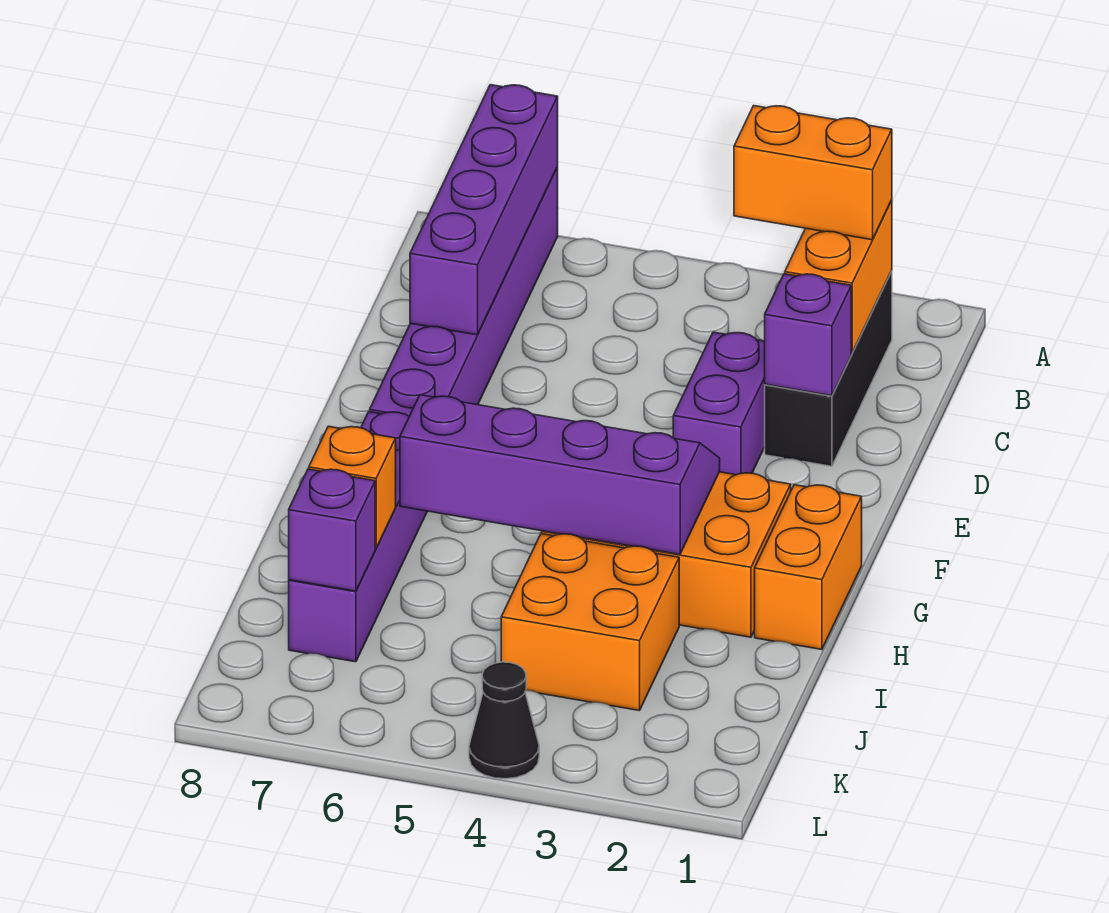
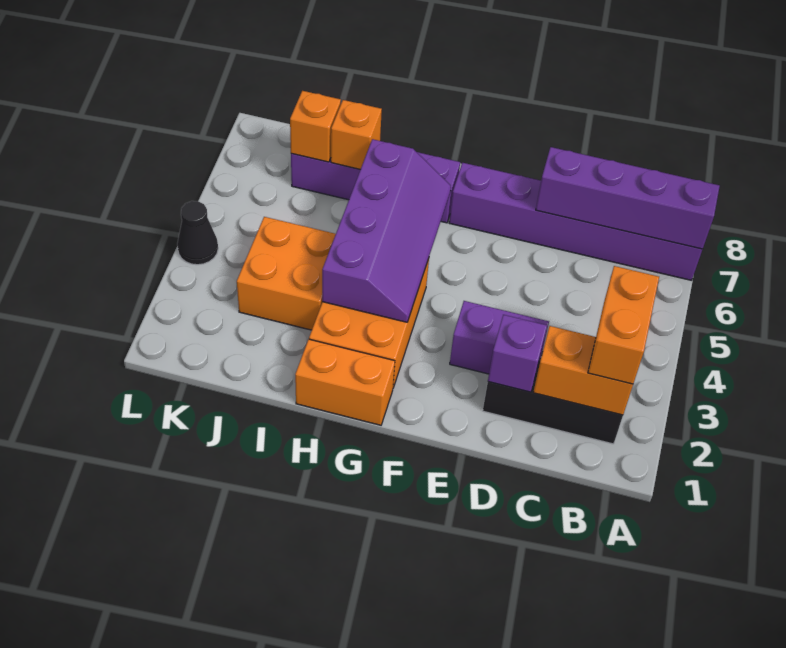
purple brick J7 level 2 -> orange brick J7 level 2

